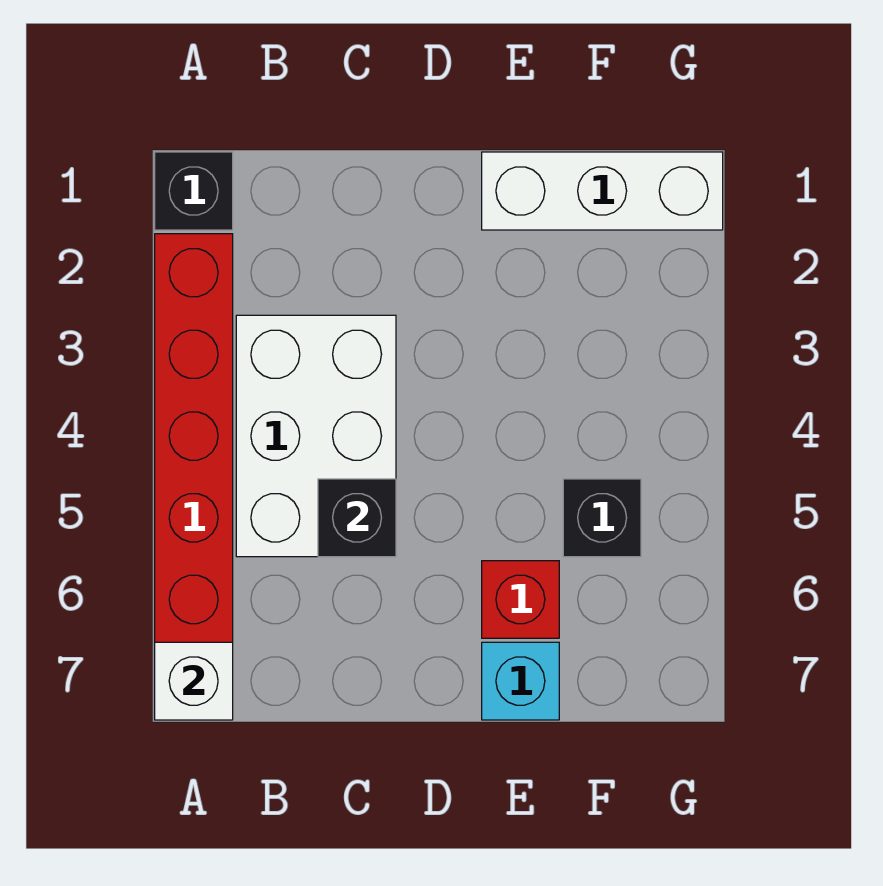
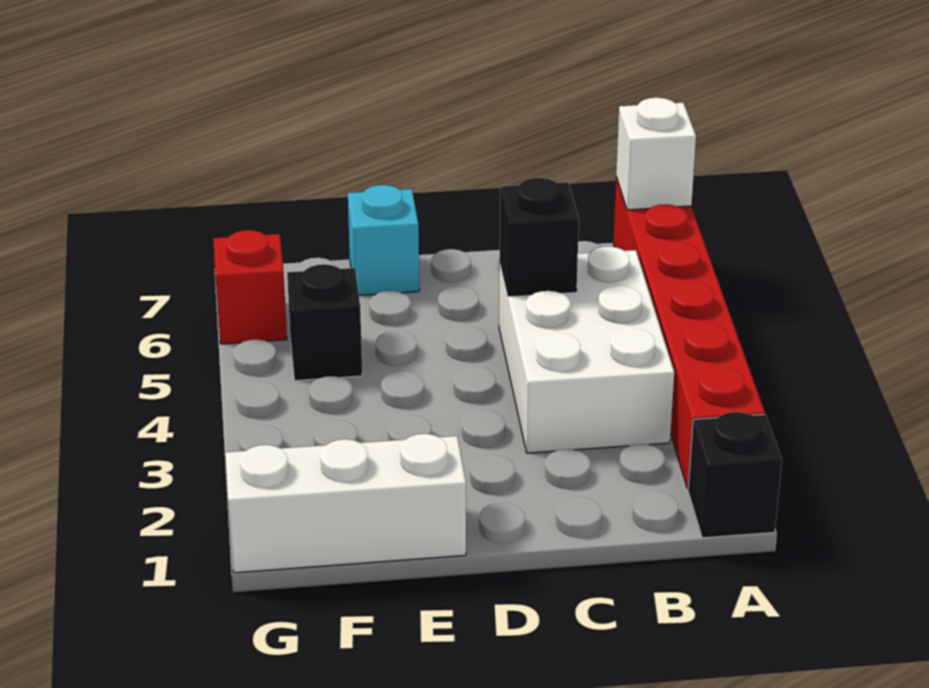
red brick E6 level 1 -> red brick G6 level 1

